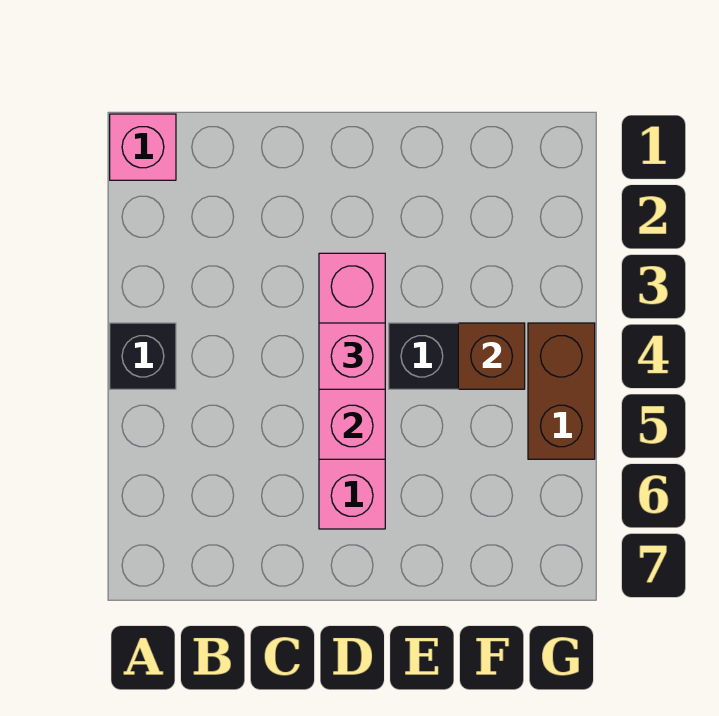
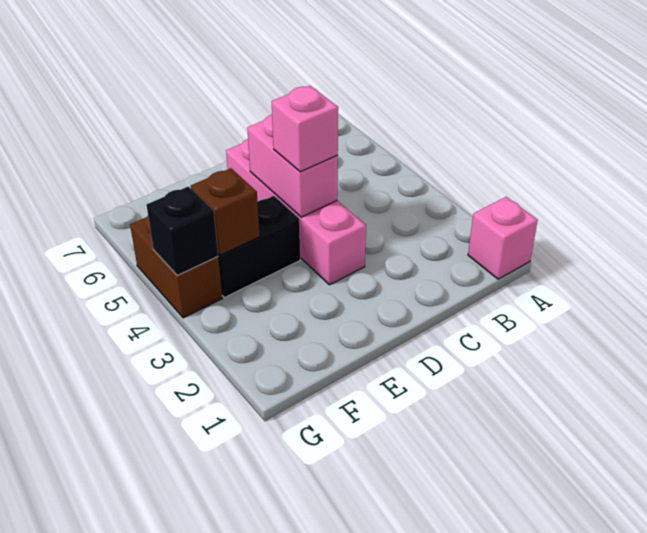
black brick A4 level 1 -> black brick G4 level 2
pink brick D3:D5 level 2 -> pink brick D4:D5 level 2

